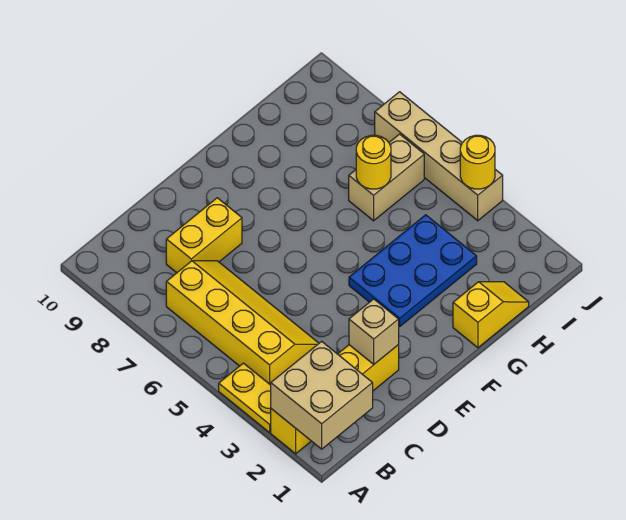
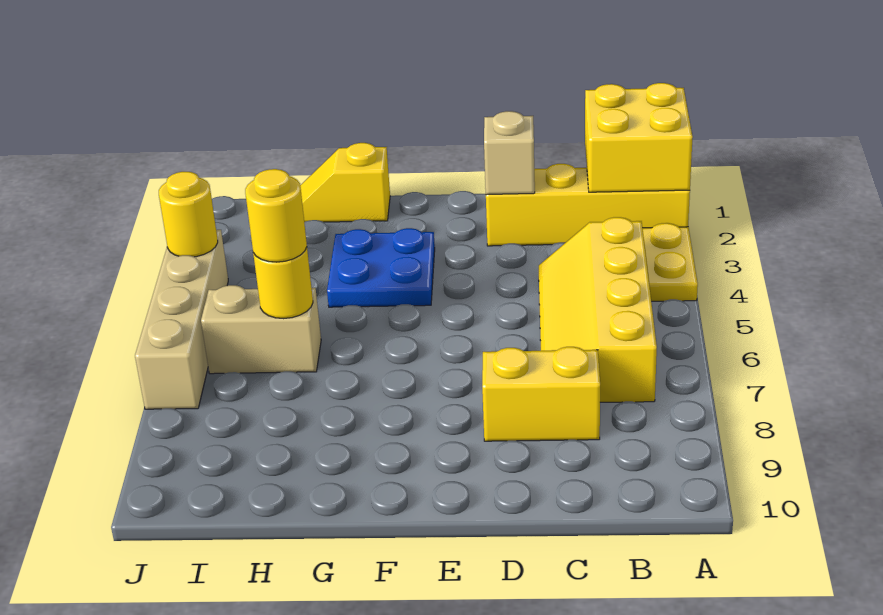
tan brick A1:B2 level 2 -> yellow brick A1:B2 level 2
blue plate F3:H4 level 1 -> blue plate F3:G4 level 1
none -> yellow round brick H6 level 3

